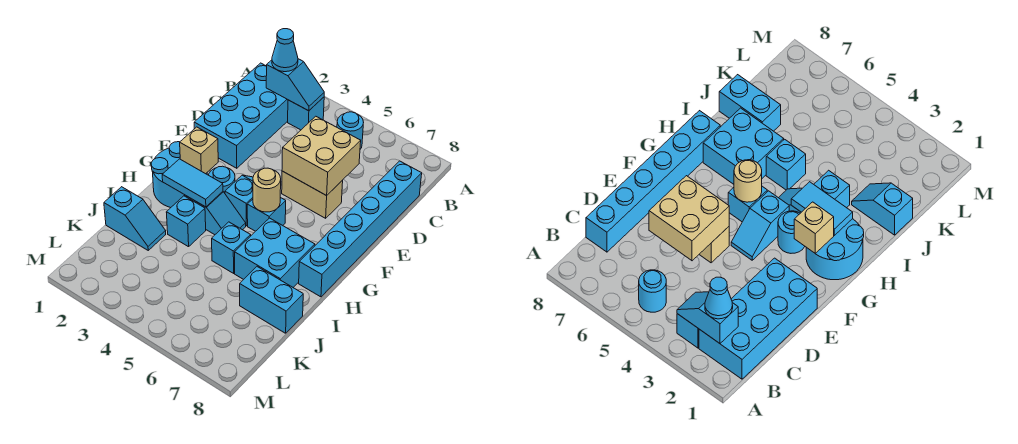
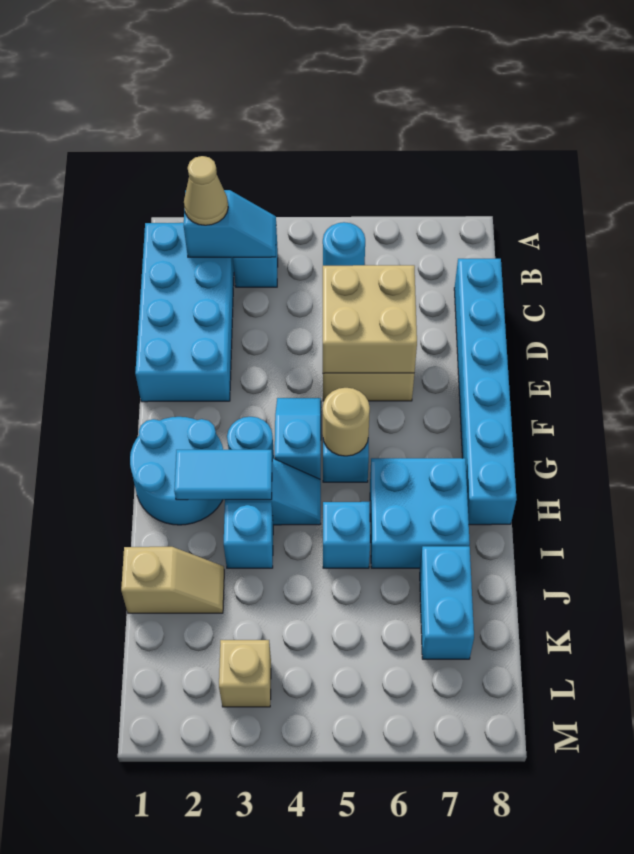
cyan cone B2 level 3 -> tan cone B2 level 3
tan brick G2 level 2 -> tan brick L3 level 1
cyan slope J1:J2 level 1 top 1 -> tan slope J1:J2 level 1 top 1
cyan brick J7:J8 level 1 -> cyan brick J7:K7 level 1

